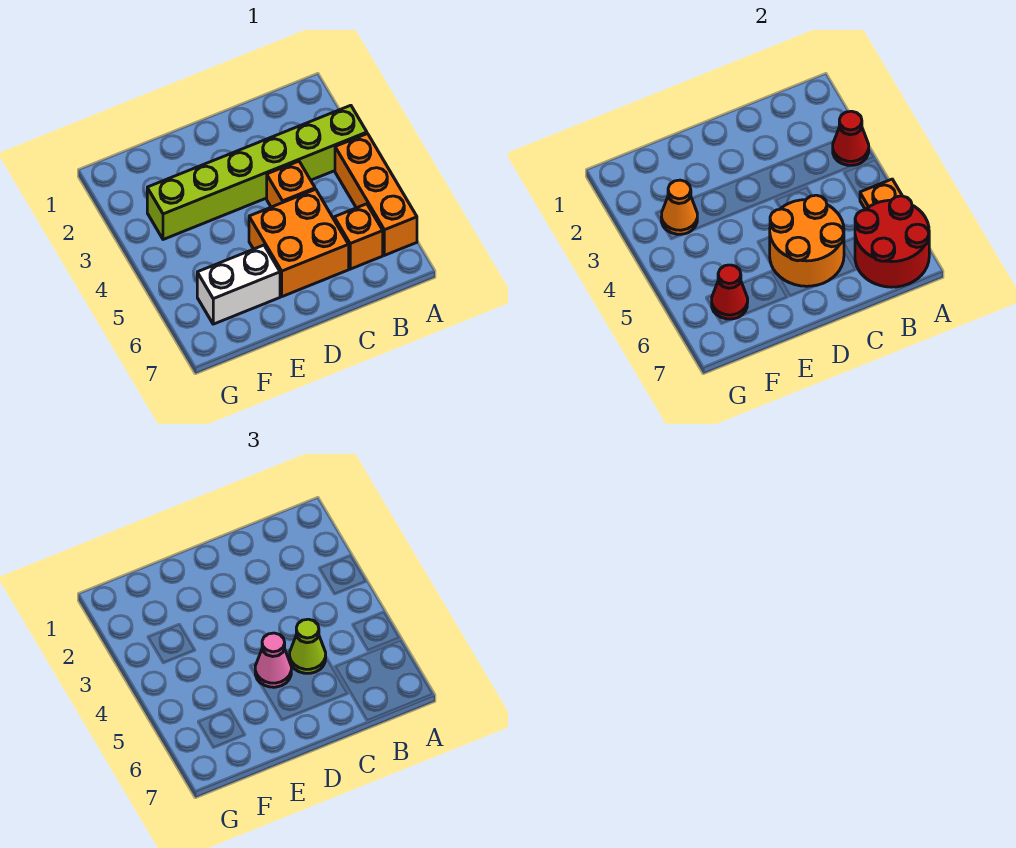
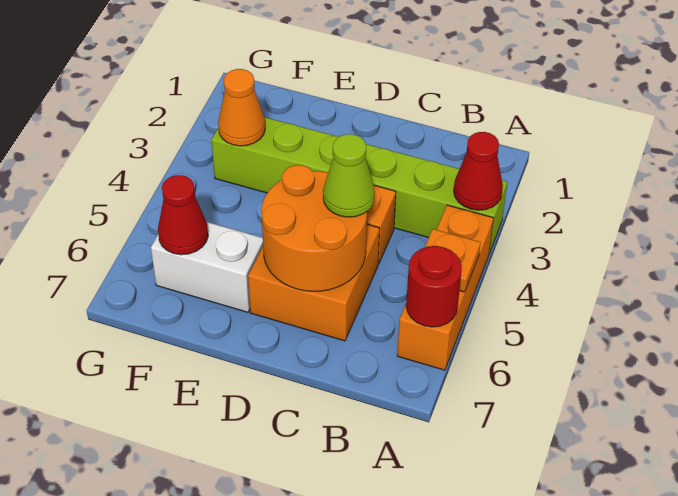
red round brick A6:B7 level 2 -> red round brick A6 level 2
orange brick B6 level 1 -> none
pink cone D5 level 3 -> none

